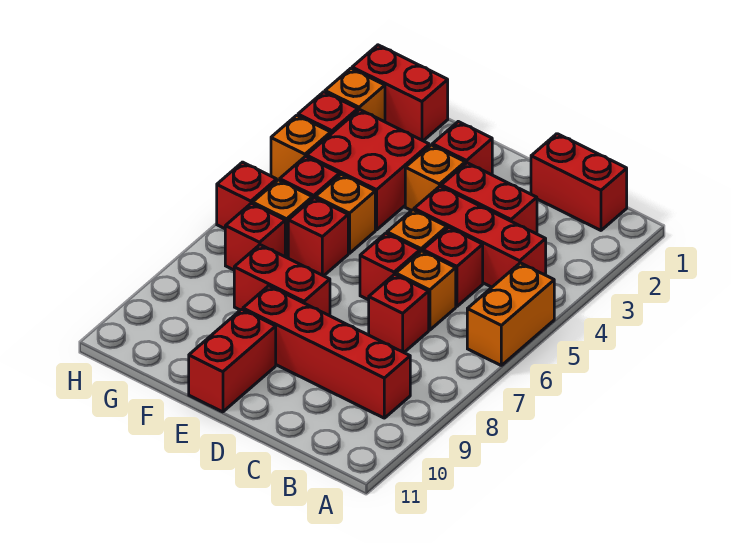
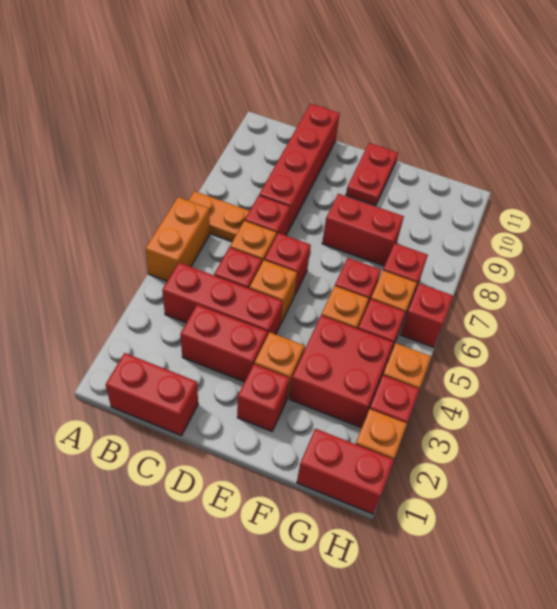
none -> orange plate A7:B7 level 1
red brick B9:E9 level 1 -> red brick C8:C11 level 1
red brick E10:E11 level 1 -> red plate E10:E11 level 1

